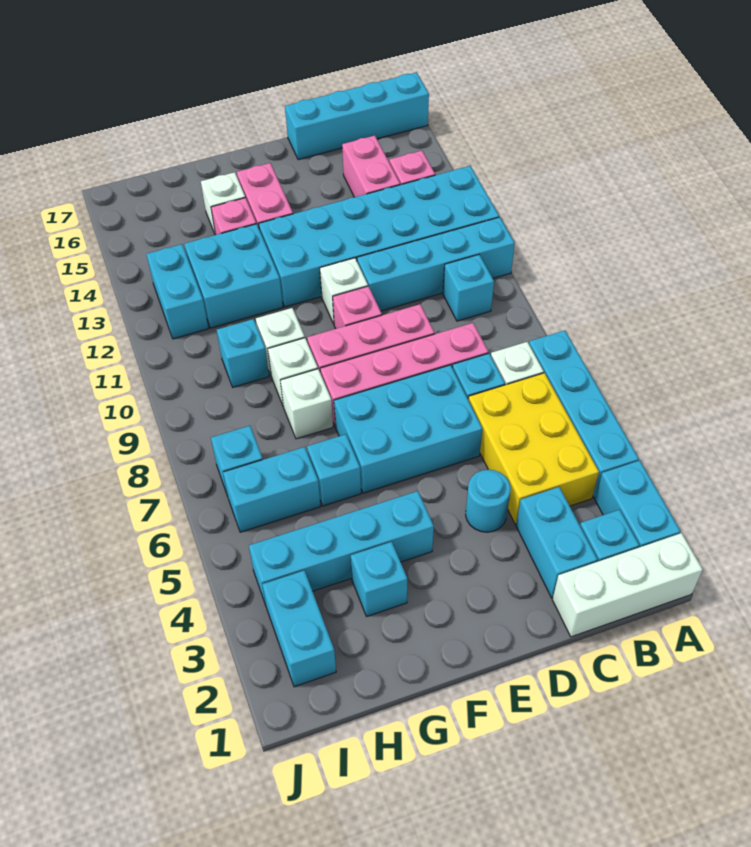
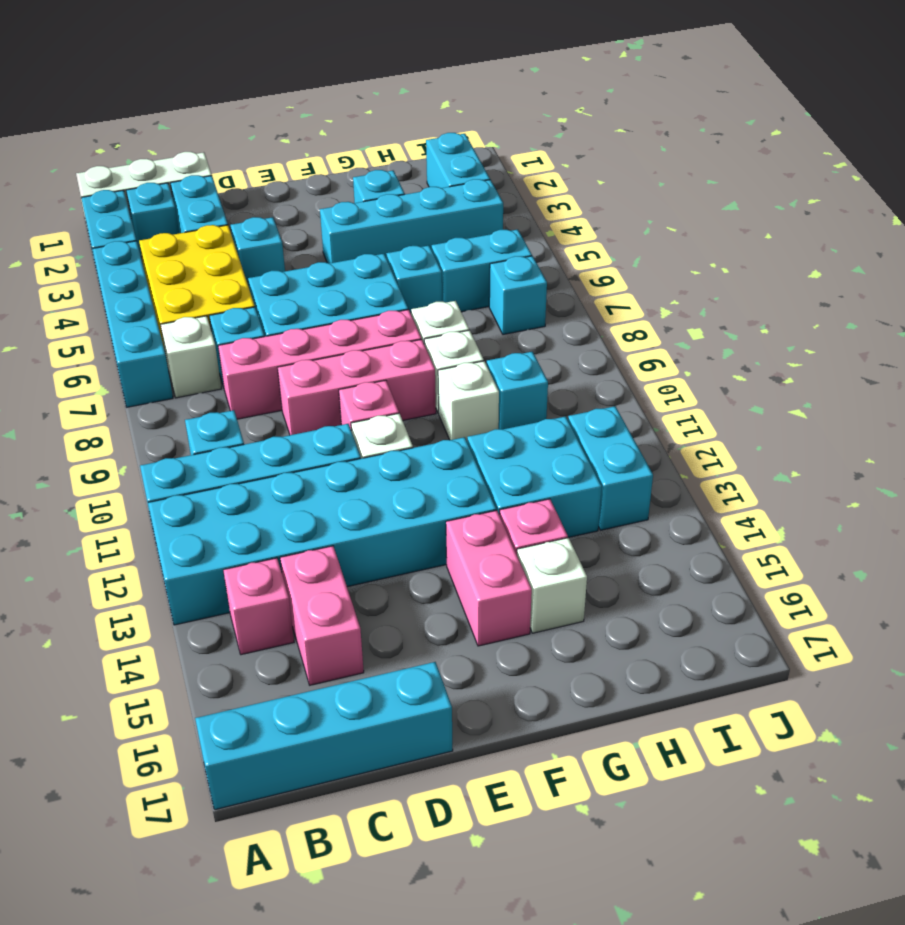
cyan round brick D4 level 1 -> cyan brick D4 level 1

